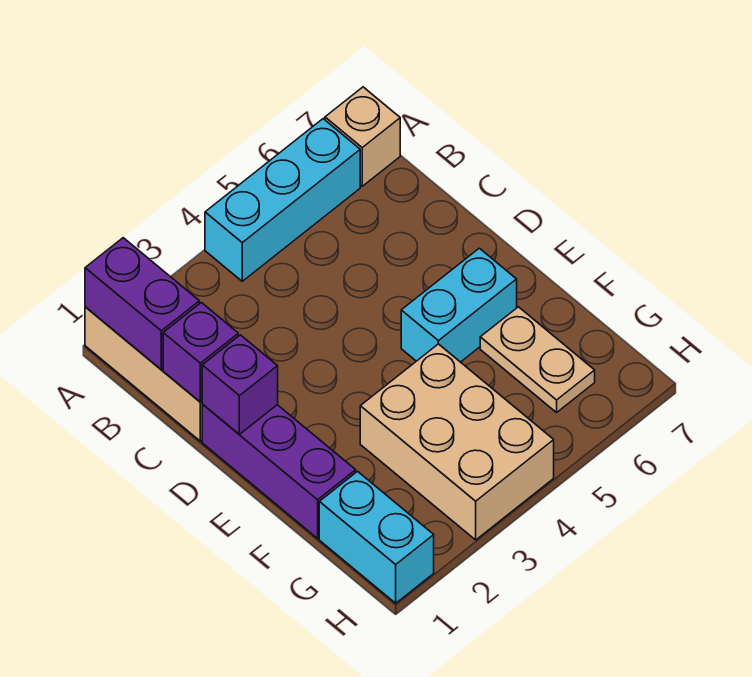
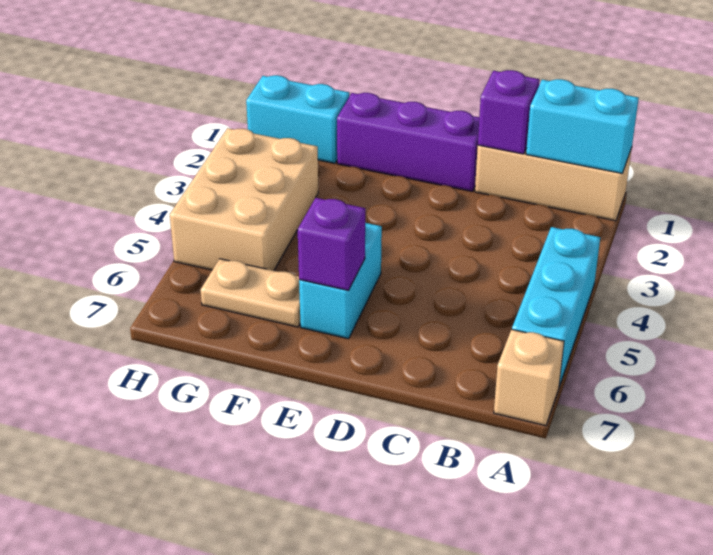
purple brick A1:B1 level 2 -> cyan brick A1:B1 level 2
purple brick D1 level 2 -> purple brick E6 level 2
tan brick F3:H4 level 1 -> tan brick G3:H5 level 1

